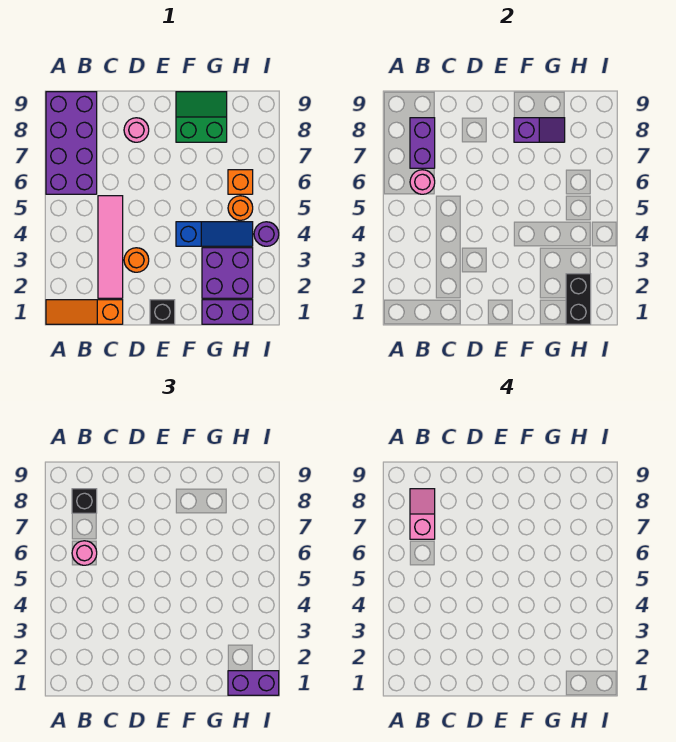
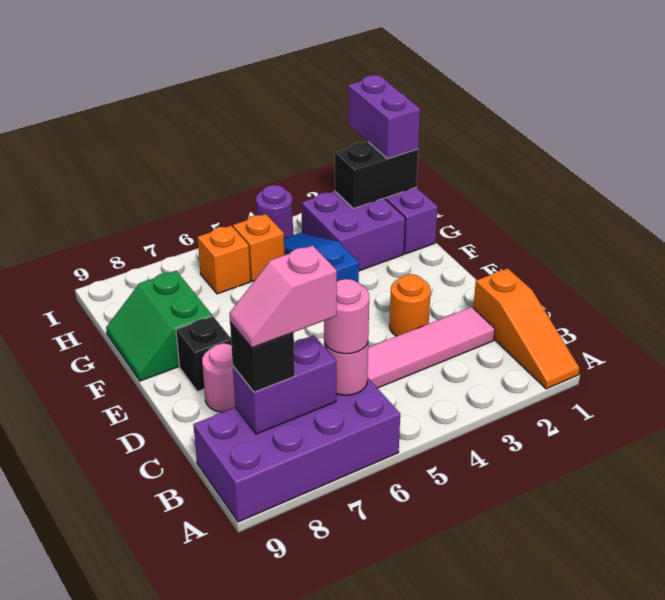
black brick E1 level 1 -> black brick E8 level 1
purple slope F8:G8 level 2 top F -> none
orange round brick H5 level 1 -> orange brick H5 level 1

